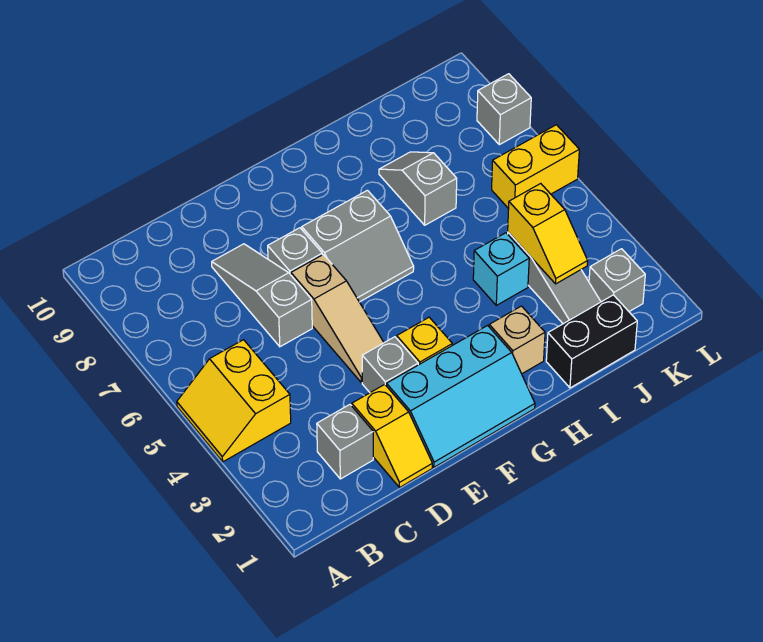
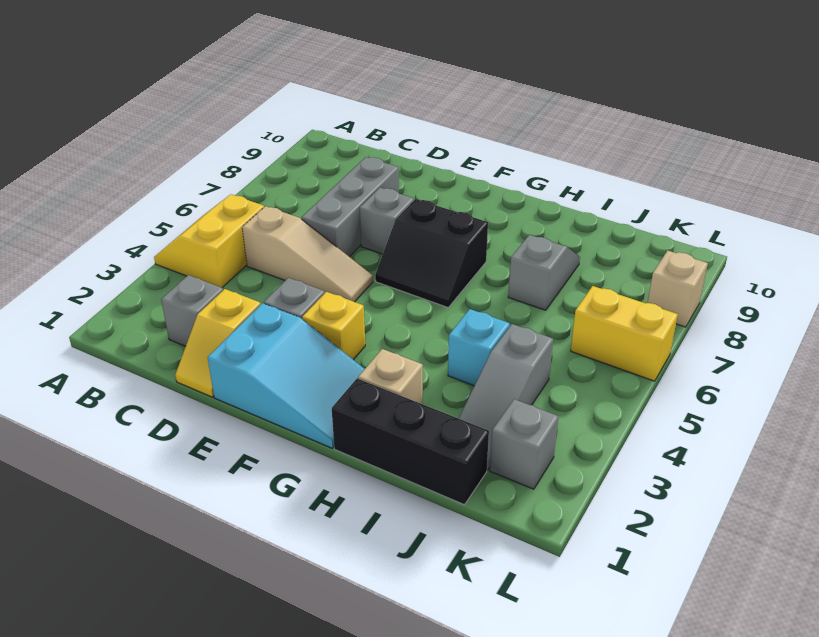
grey slope D6:D8 level 1 top 6 -> grey brick D6:D8 level 1
cyan slope E1:G2 level 1 top 2 -> cyan slope E1:G2 level 1 top E
tan slope E4:E6 level 1 top 6 -> tan slope C5:E5 level 1 top C
grey slope F6:G7 level 1 top 7 -> black slope F6:G7 level 1 top 7
black brick I1:J1 level 1 -> black brick H1:J1 level 1
yellow slope J3:J4 level 2 top 4 -> none
grey brick L8 level 1 -> tan brick L8 level 1

